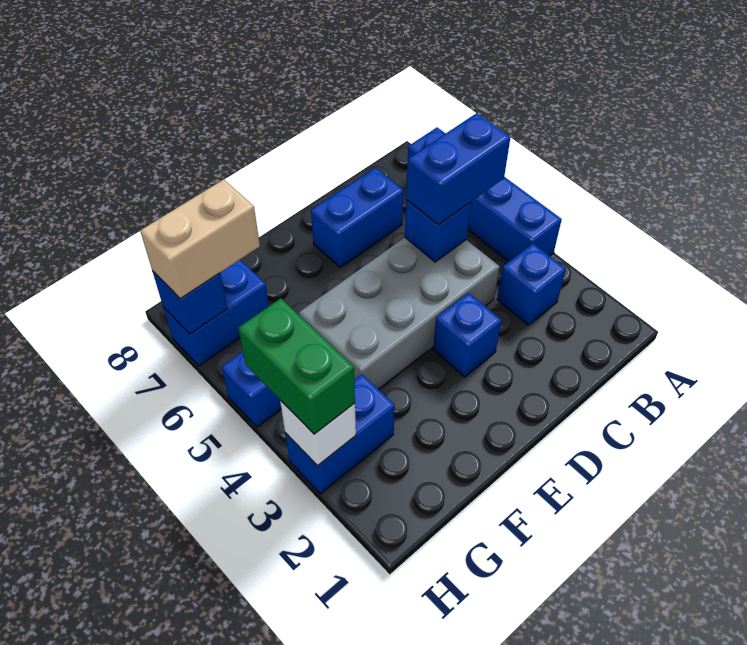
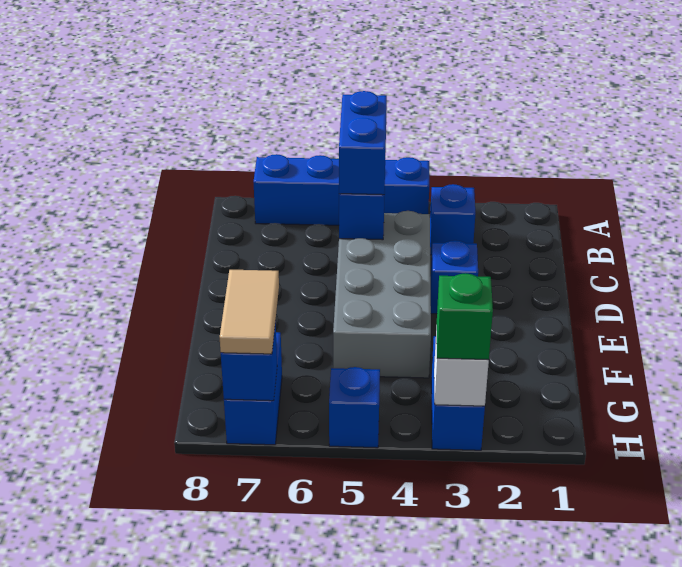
blue brick C7:D7 level 1 -> none
tan brick G7:H7 level 3 -> tan tile G7:H7 level 3
green brick H3:H4 level 3 -> green brick H3 level 3

